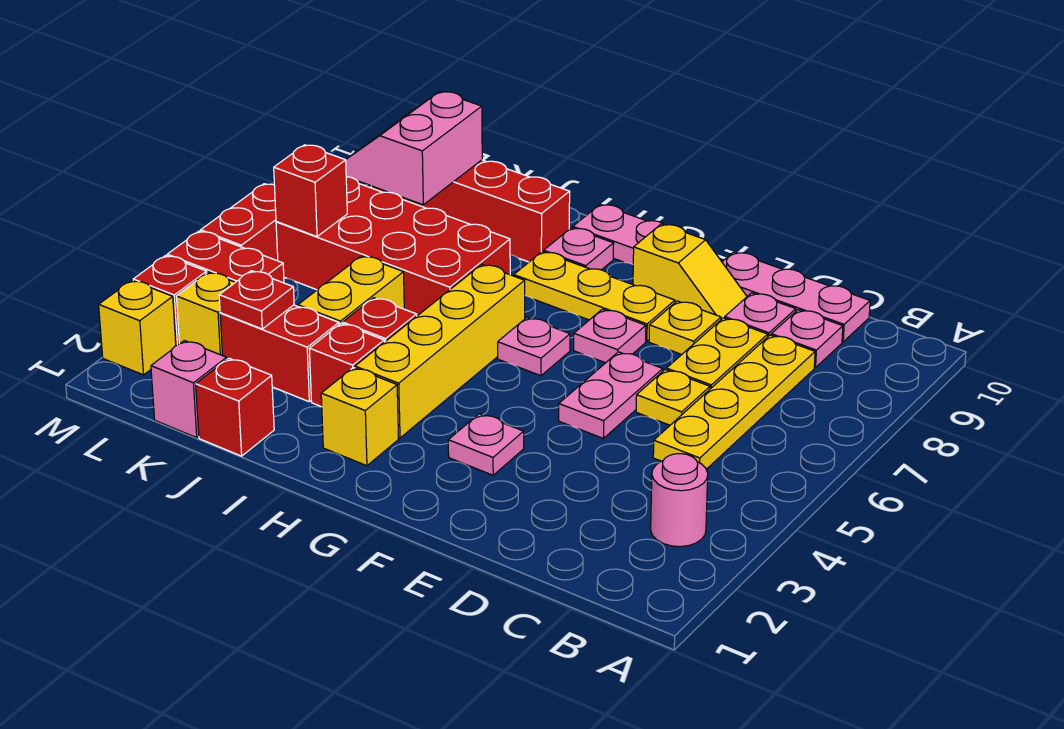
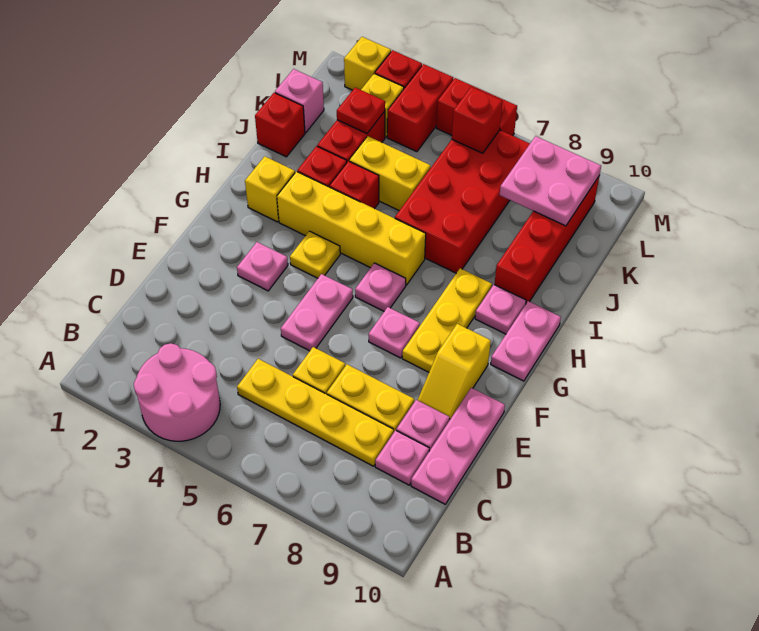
pink round brick B3 level 1 -> pink round brick A3:B4 level 1
pink plate E5:E6 level 1 -> pink plate E5:F5 level 1
yellow plate E8 level 1 -> yellow plate G4 level 1
pink slope K8:L9 level 2 top K -> pink plate K8:L9 level 2

